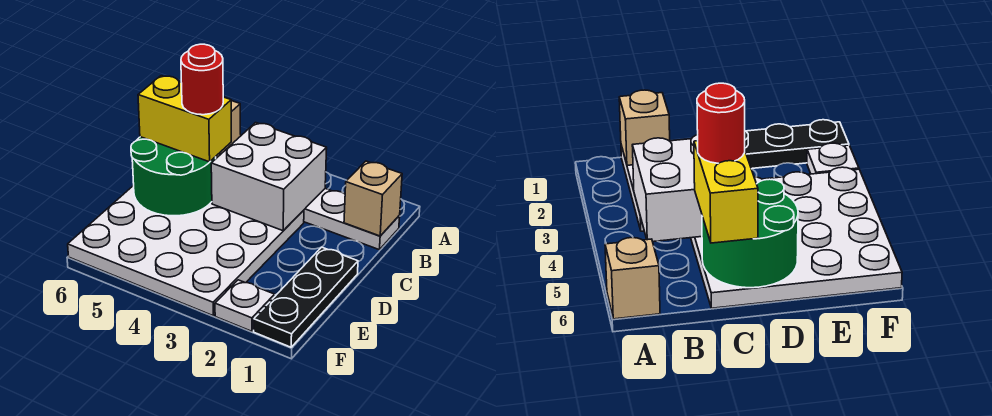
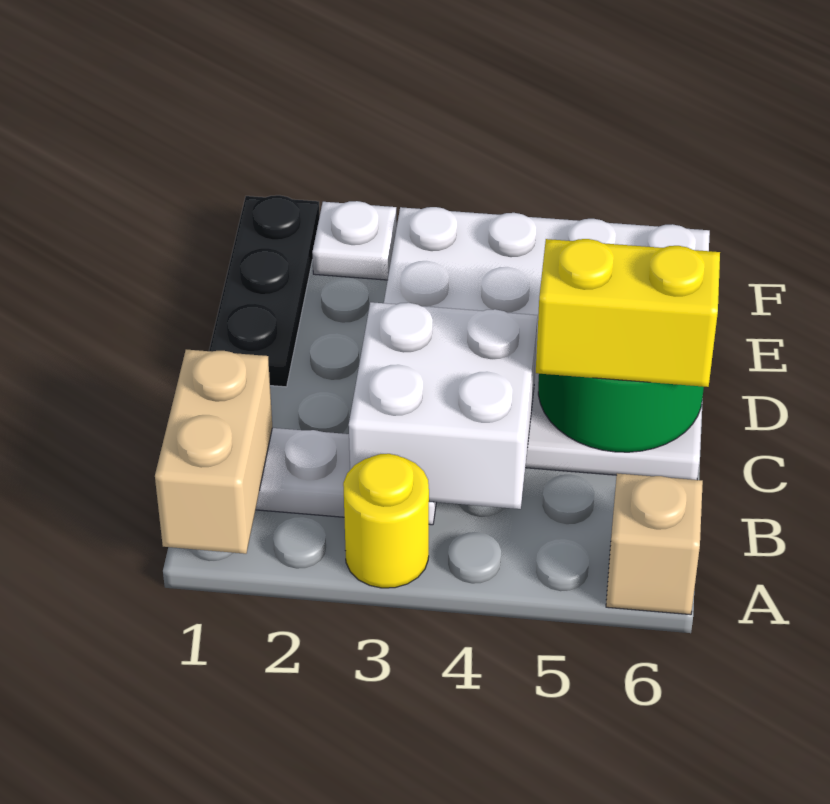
none -> yellow round brick A3 level 1
tan brick B1 level 2 -> tan brick A1:B1 level 2
red round brick C5 level 4 -> none

